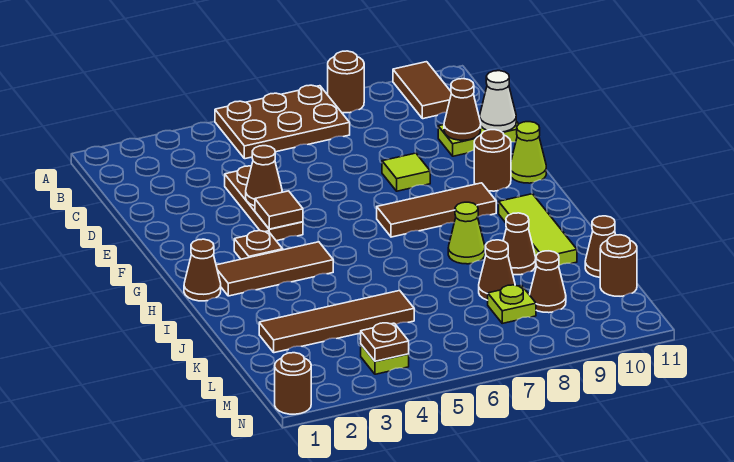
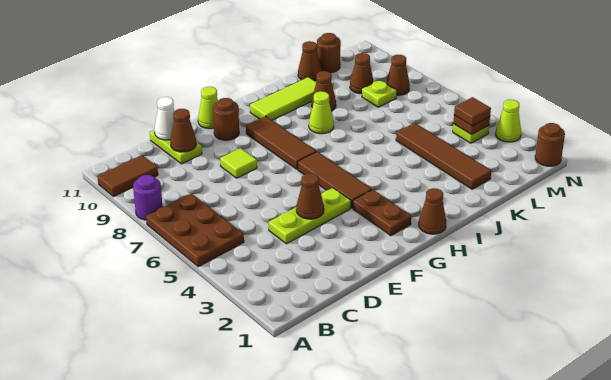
brown round brick A8 level 1 -> purple round brick A8 level 1
brown plate D4:F4 level 1 -> lime plate D4:F4 level 1
brown tile F4 level 2 -> brown tile M4 level 3
brown plate G3 level 1 -> brown plate G2:G3 level 1
brown tile H2:H4 level 1 -> brown tile G4:G6 level 1
brown cone K8 level 1 -> brown cone M8 level 1
none -> lime cone N3 level 1

